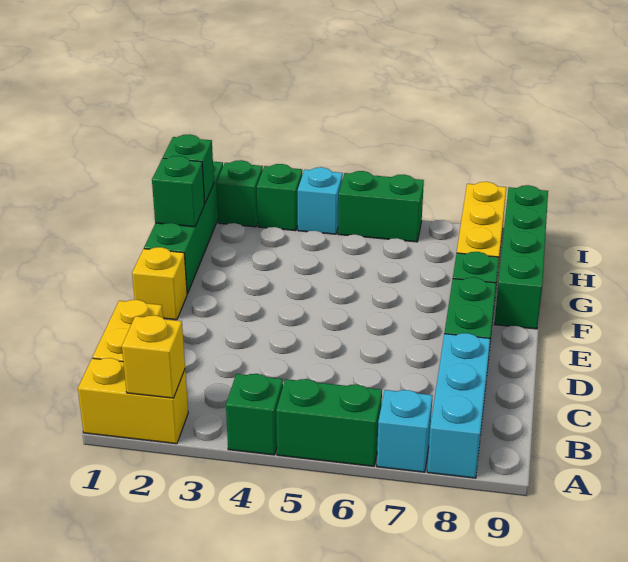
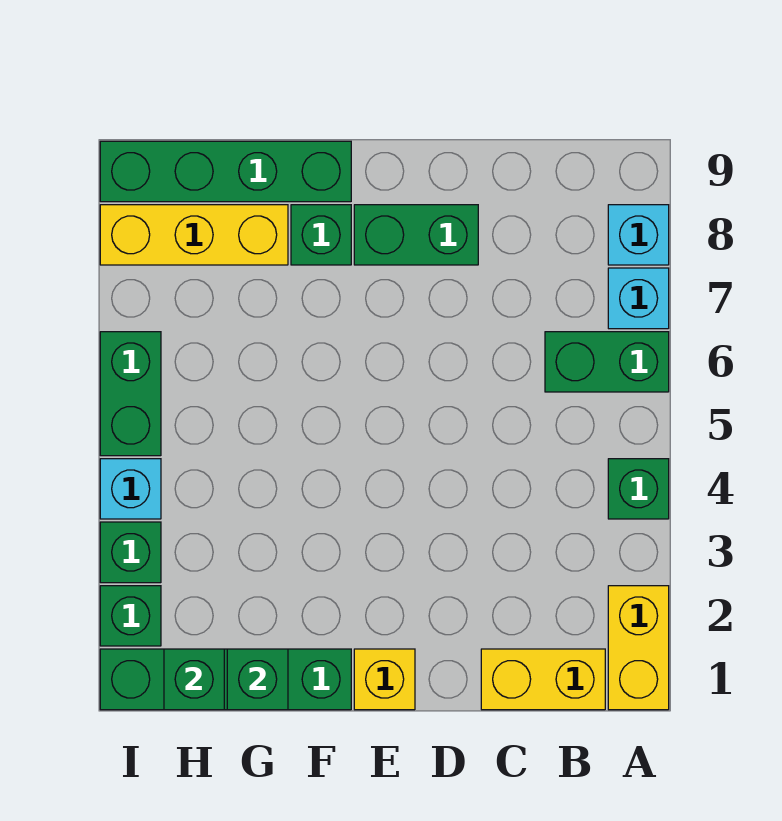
yellow brick A2 level 2 -> none
green brick A5:A6 level 1 -> green brick A6:B6 level 1
cyan brick A8:C8 level 1 -> cyan brick A8 level 1

